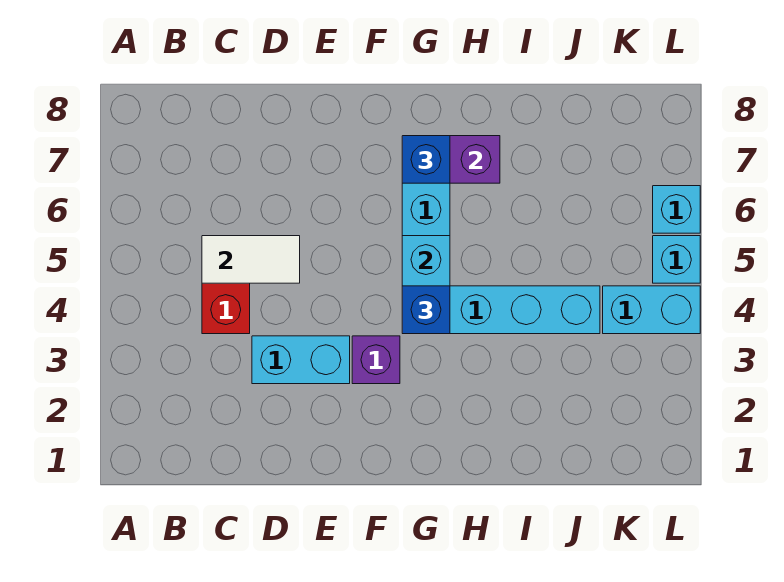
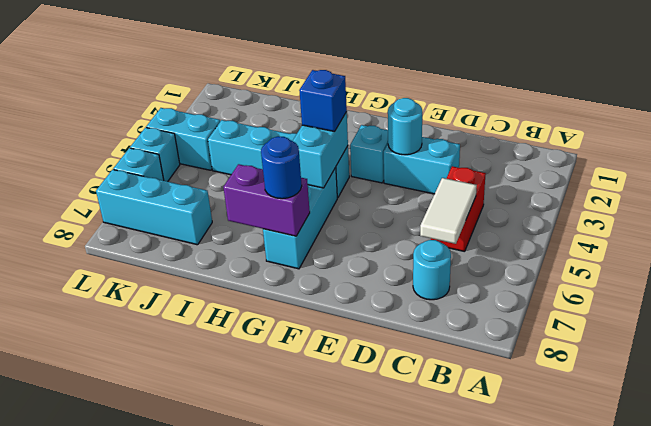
white tile C5:D5 level 2 -> white tile C5:C6 level 2
none -> cyan round brick C7 level 1
none -> cyan round brick E3 level 2
purple brick F3 level 1 -> cyan brick F3 level 1
blue brick G7 level 3 -> blue round brick G7 level 3
none -> cyan brick J7:L7 level 1

